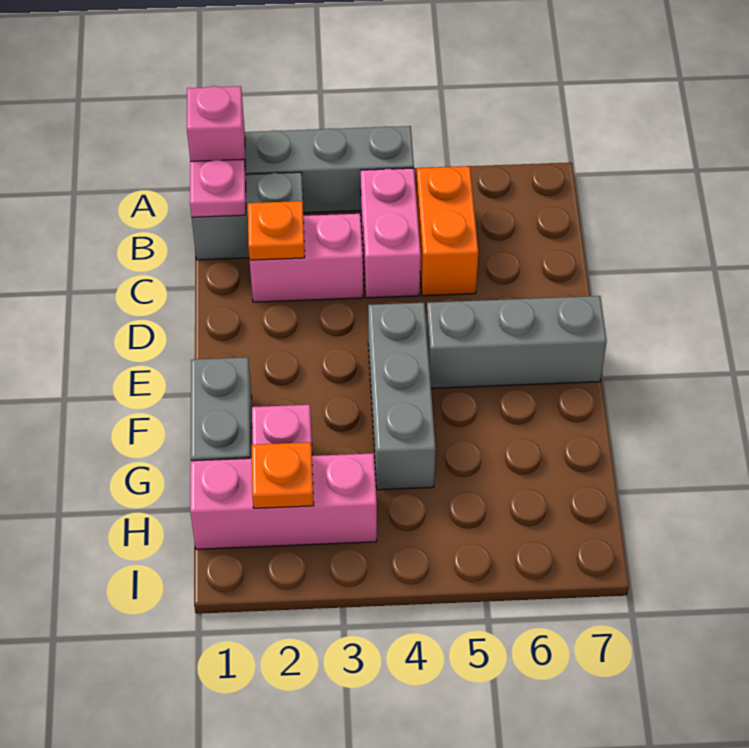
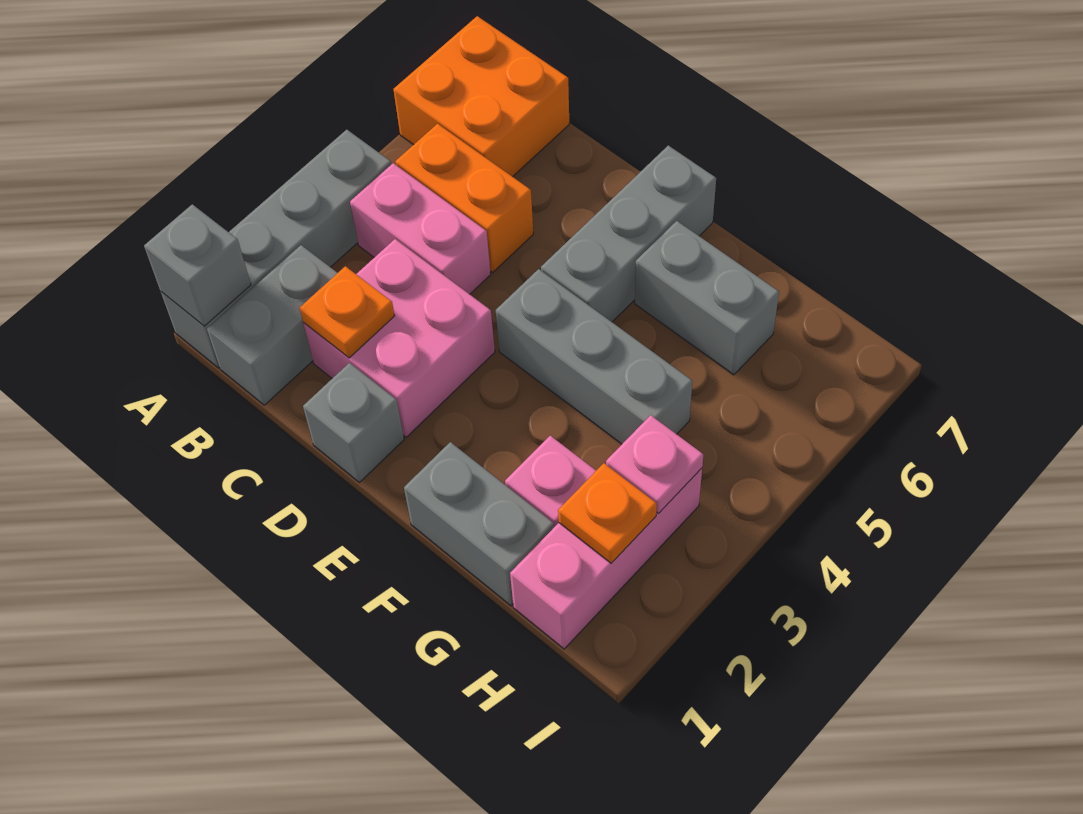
pink brick A1 level 2 -> grey brick A1 level 2
none -> orange brick A6:B7 level 1
pink plate B1 level 2 -> pink plate H3 level 2
pink brick C2:C3 level 1 -> pink brick C2:D3 level 1
none -> grey brick D1 level 1
none -> grey brick F6:G6 level 1

